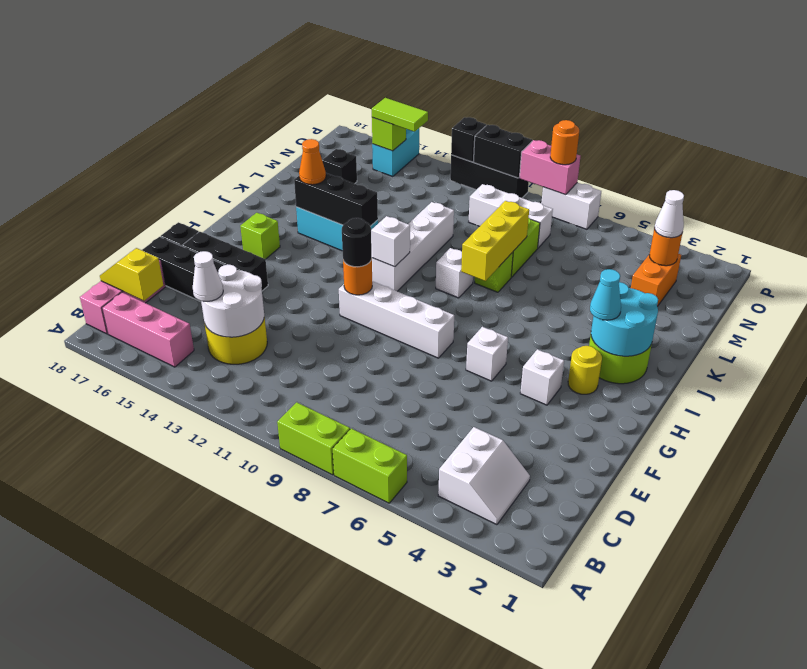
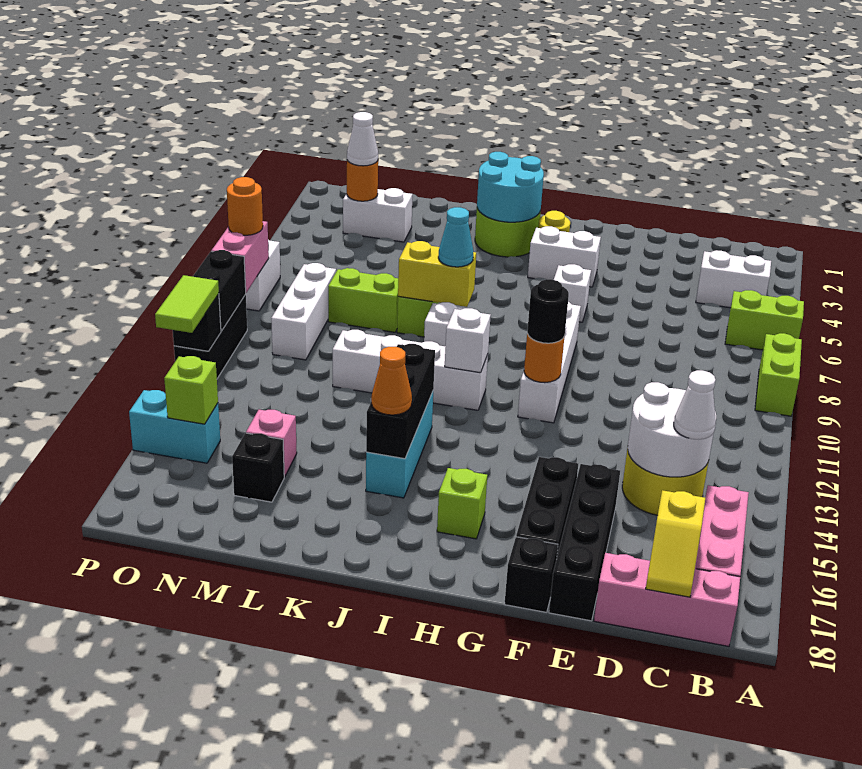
lime brick A6:A7 level 1 -> lime brick A6:B6 level 1
white brick G4 level 1 -> white brick G4:H4 level 1
cyan cone I3 level 3 -> cyan cone J8 level 3
yellow brick J8:L8 level 2 -> yellow brick J8:K8 level 2
orange brick M3:N3 level 1 -> white brick M3:N3 level 1
none -> pink brick M15 level 1
lime tile O14:O15 level 3 -> lime tile P12:P13 level 3

